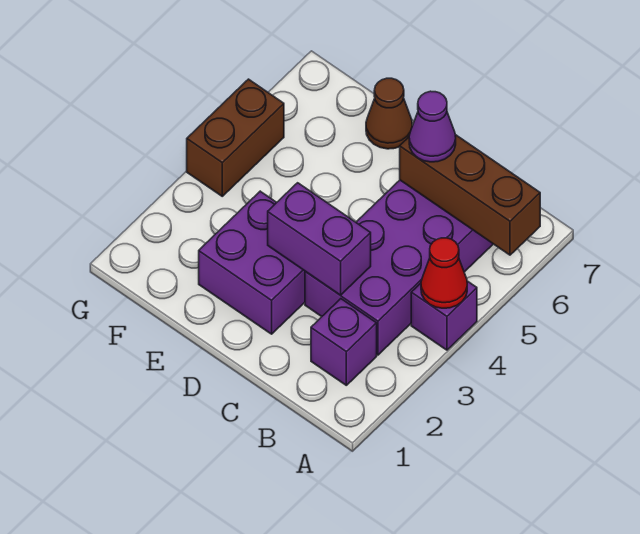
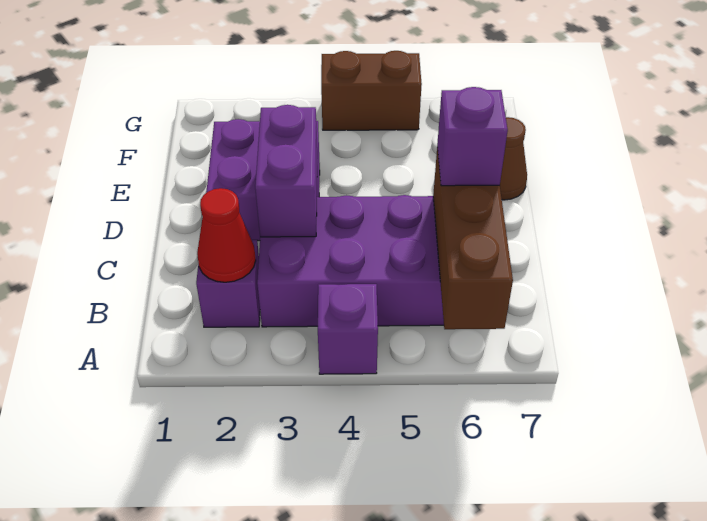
red cone A4 level 2 -> red cone B2 level 2
purple cone C6 level 3 -> purple brick C6 level 3

